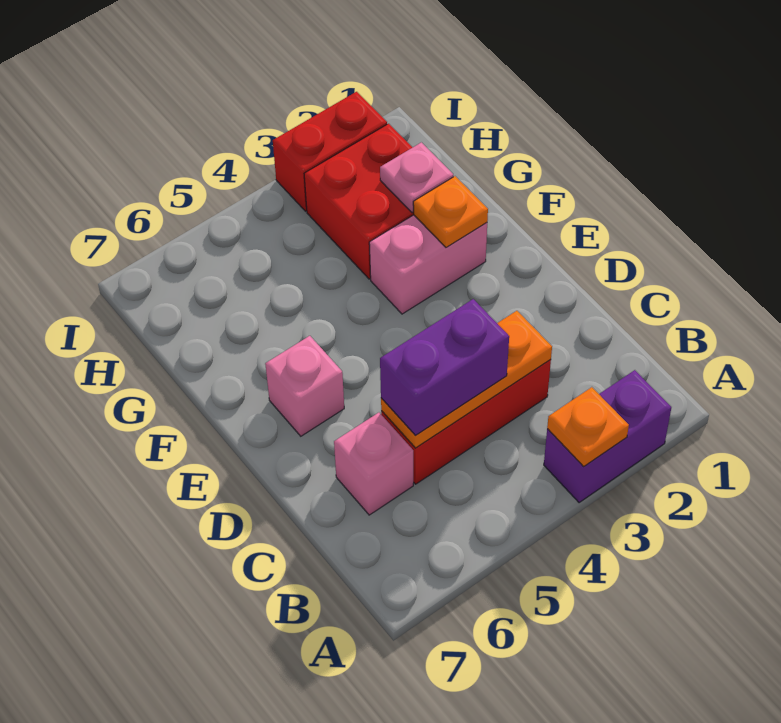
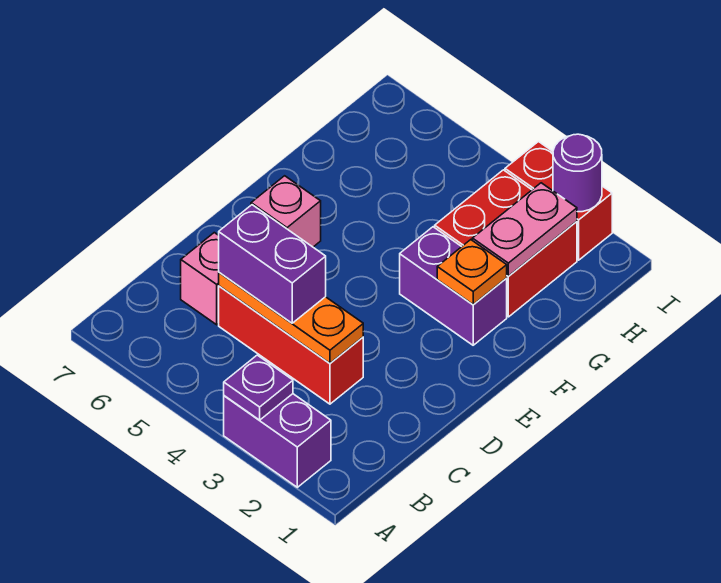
orange plate A3 level 2 -> purple plate A3 level 2
pink brick F2:F3 level 1 -> purple brick F2:F3 level 1
pink plate G2 level 2 -> pink plate G2:H2 level 2
none -> purple round brick I2 level 2

